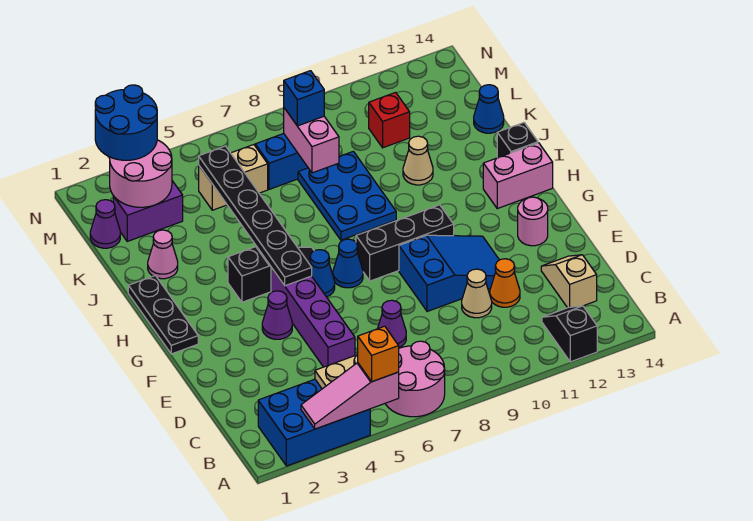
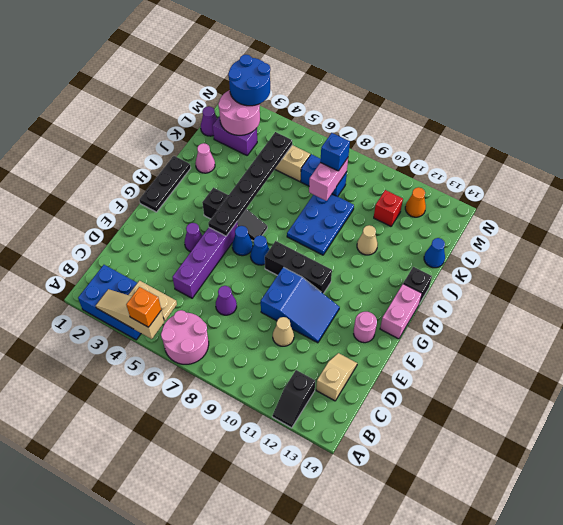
pink slope A3:A5 level 2 top 5 -> tan slope A3:A5 level 2 top 5
black slope A12:B12 level 1 top A -> black slope A12:B12 level 1 top B
orange cone D11 level 1 -> orange cone M12 level 1
pink brick H13:H14 level 1 -> pink brick G14:H14 level 1

